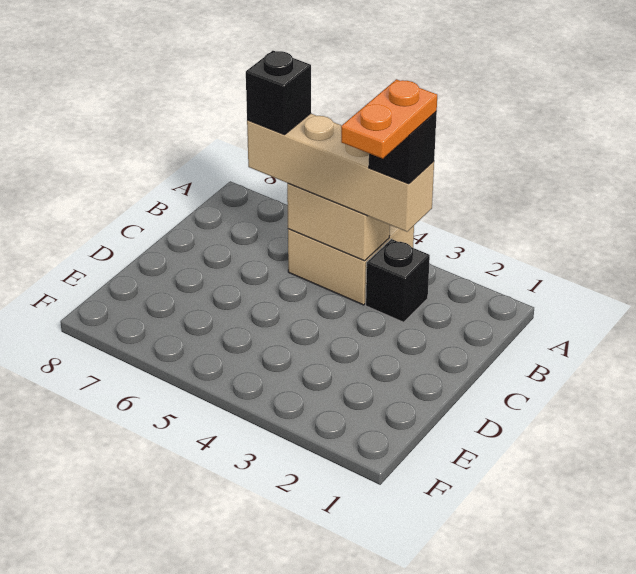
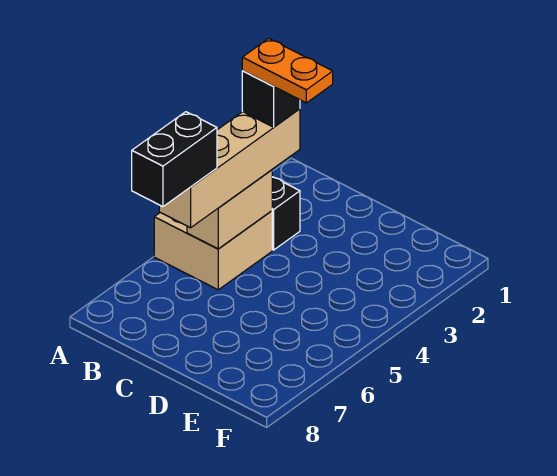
black brick B6 level 4 -> black brick B6:B7 level 4

